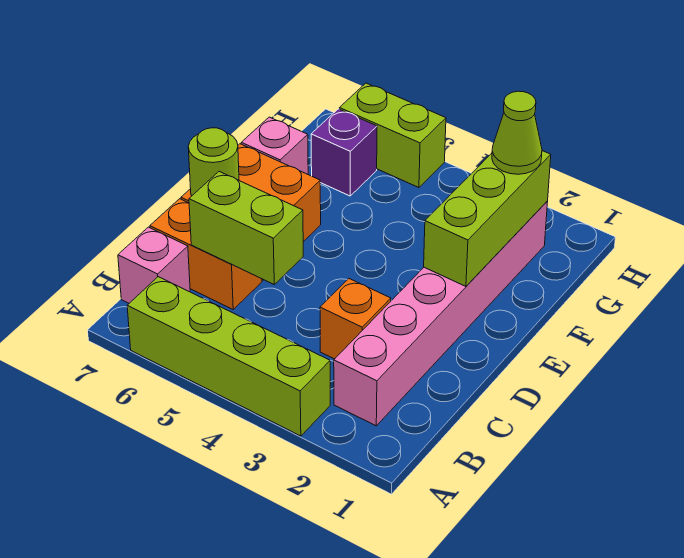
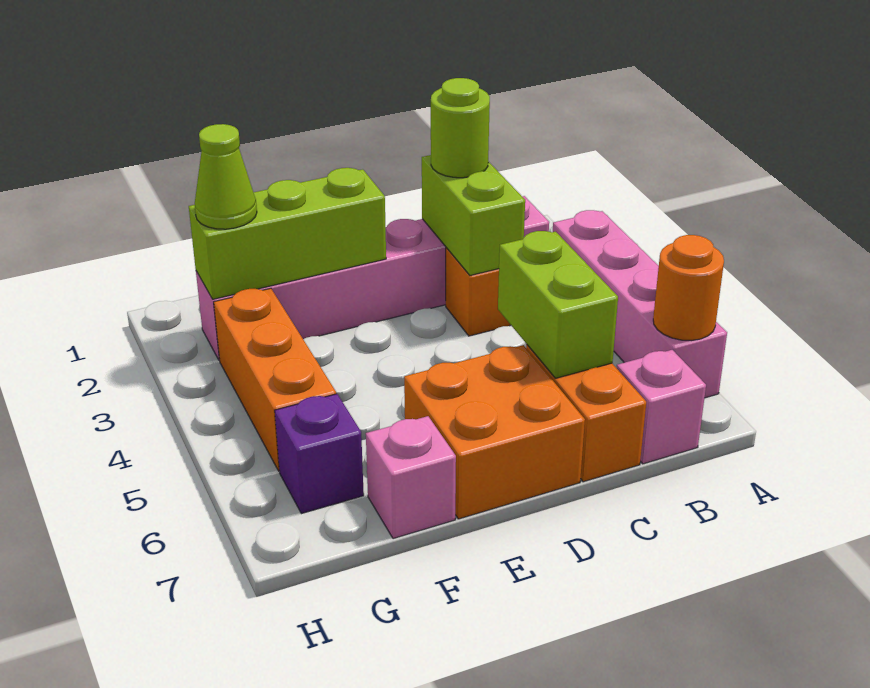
lime brick A3:A6 level 1 -> pink brick A3:A6 level 1
none -> orange round brick A6 level 2
lime round brick D7 level 2 -> lime round brick C2 level 3
none -> orange brick G3:G5 level 1
lime brick H5:H6 level 1 -> lime brick C2:C3 level 2

